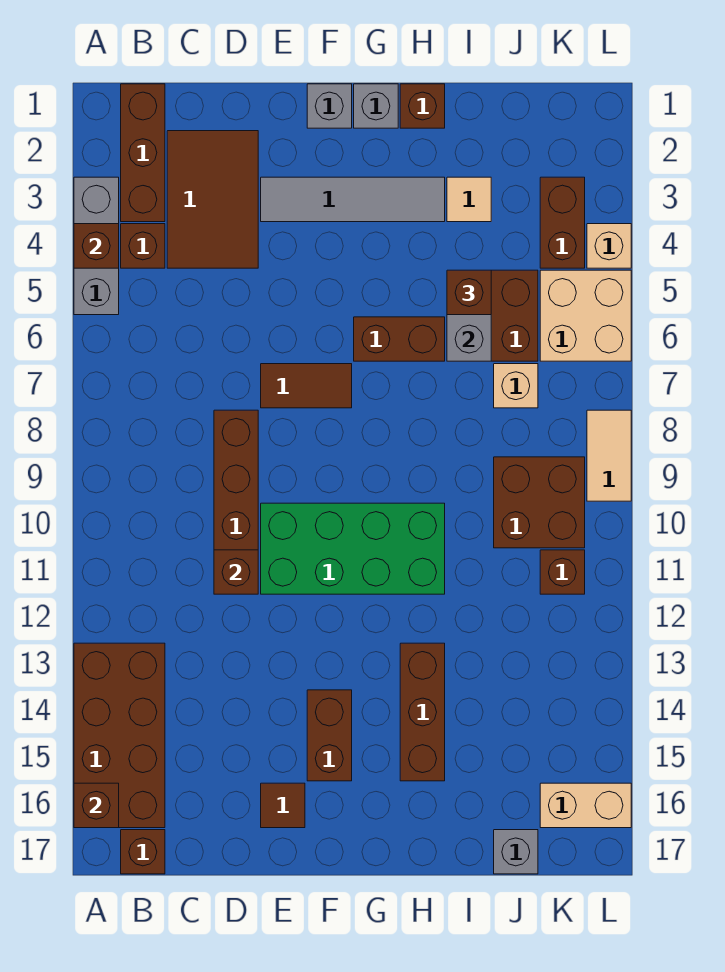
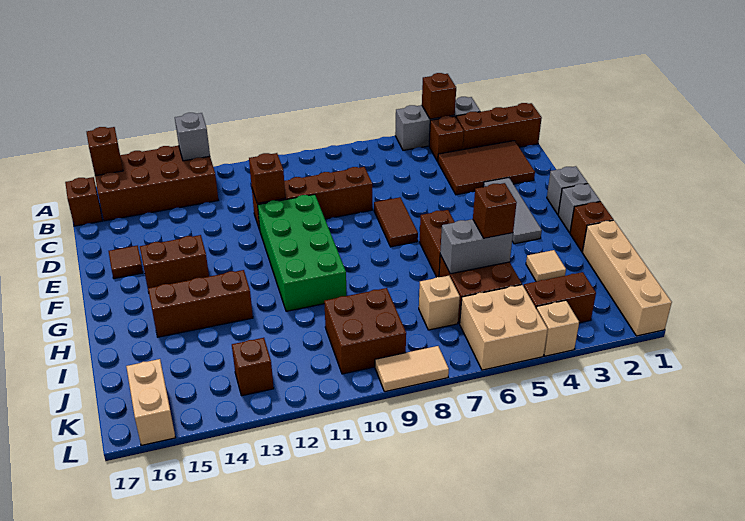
grey tile E3:H3 level 1 -> grey tile E3:G3 level 1
none -> tan brick I1:L1 level 1
grey brick J17 level 1 -> grey brick A13 level 2
brown brick K11 level 1 -> brown brick K13 level 1

